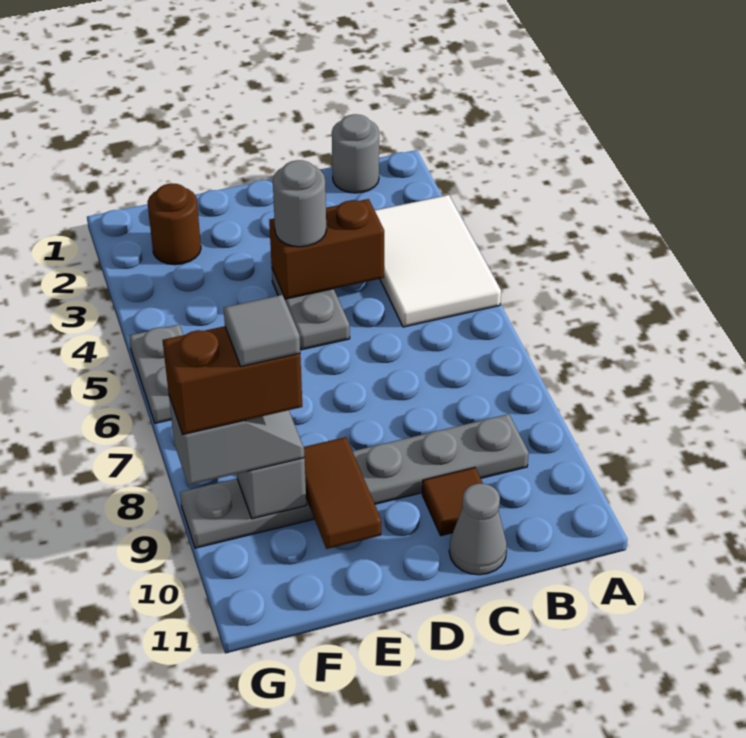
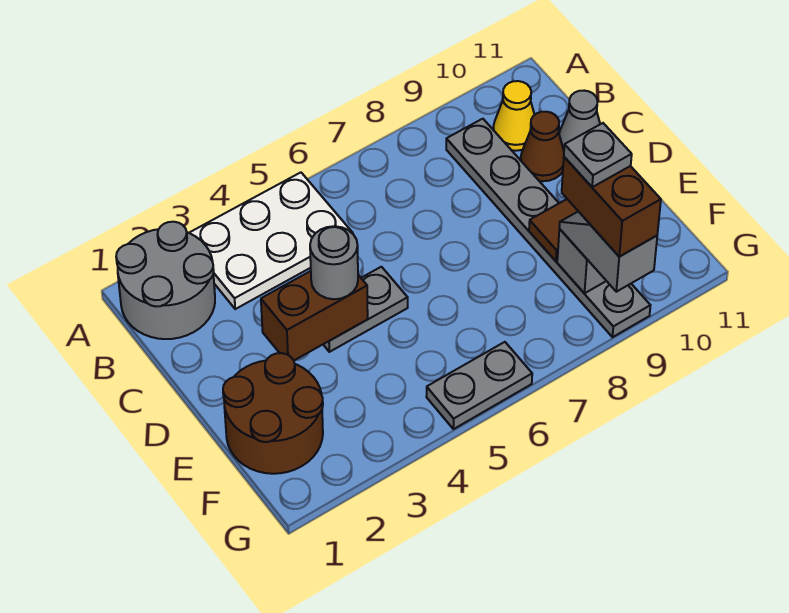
white tile A3:B5 level 1 -> white plate A3:B5 level 1
grey round brick B1 level 1 -> grey round brick A1:B2 level 1
none -> yellow cone B10 level 1
brown brick C4:D4 level 2 -> brown brick D3:D4 level 2
brown tile C10 level 1 -> brown cone C10 level 1
brown round brick F2 level 1 -> brown round brick E1:F2 level 1
grey tile F9 level 5 -> grey plate F9 level 5

